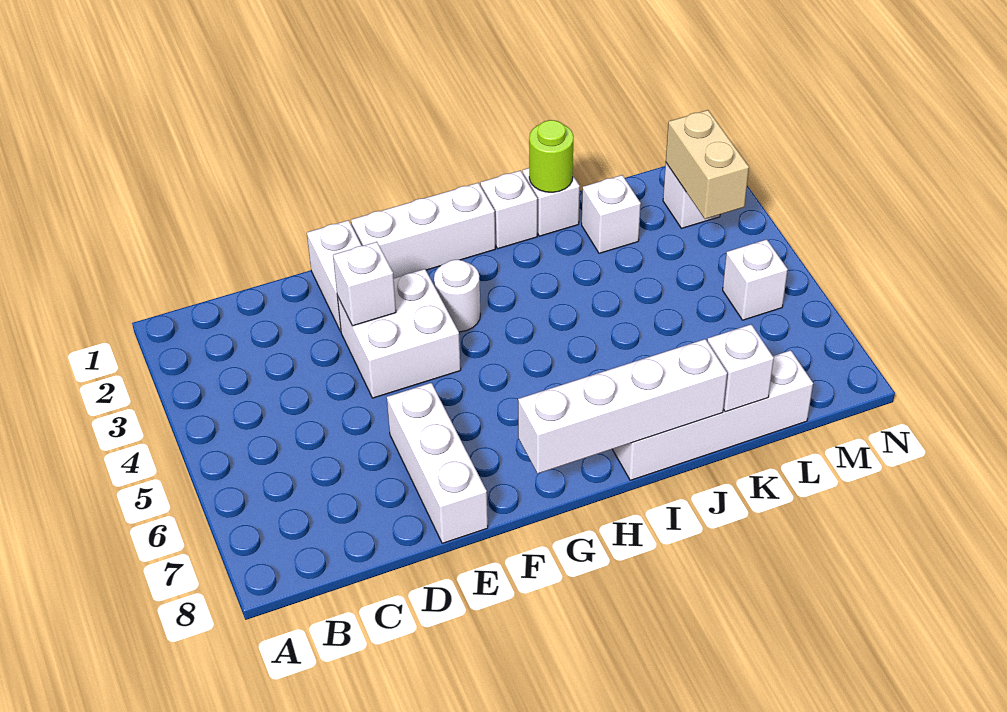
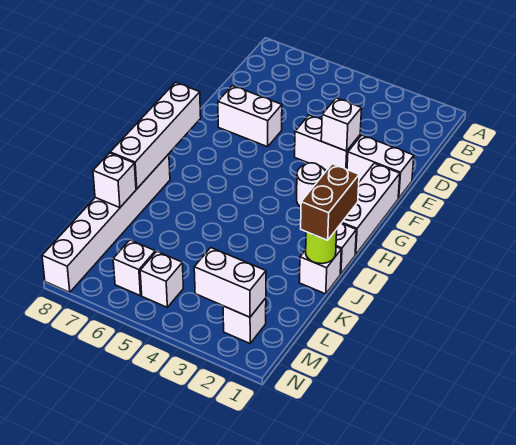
white brick E3:F4 level 1 -> white brick E3:E4 level 1
white brick E6:E8 level 1 -> white brick E6:E7 level 1
none -> brown brick I1:J1 level 3
white brick I8:L8 level 1 -> white brick I8:N8 level 1
white brick K2 level 1 -> white brick M6 level 1
tan brick M2:M3 level 2 -> white brick M2:M3 level 2

